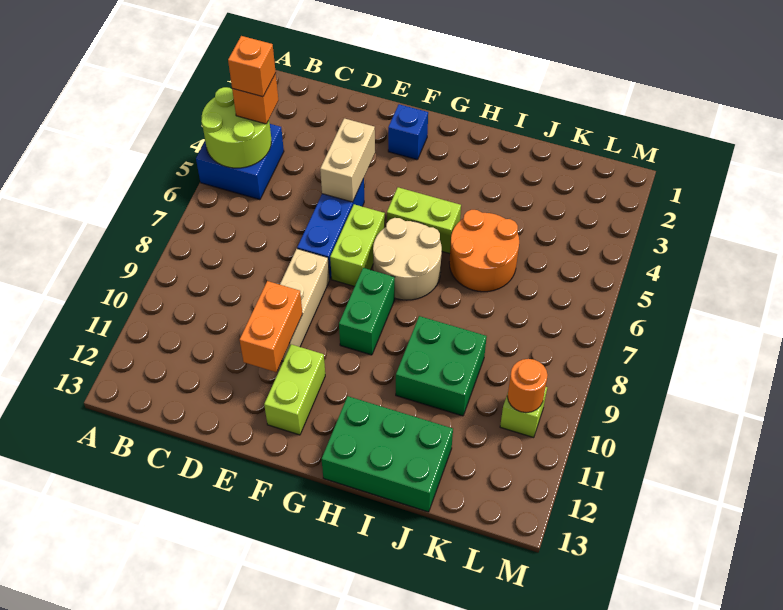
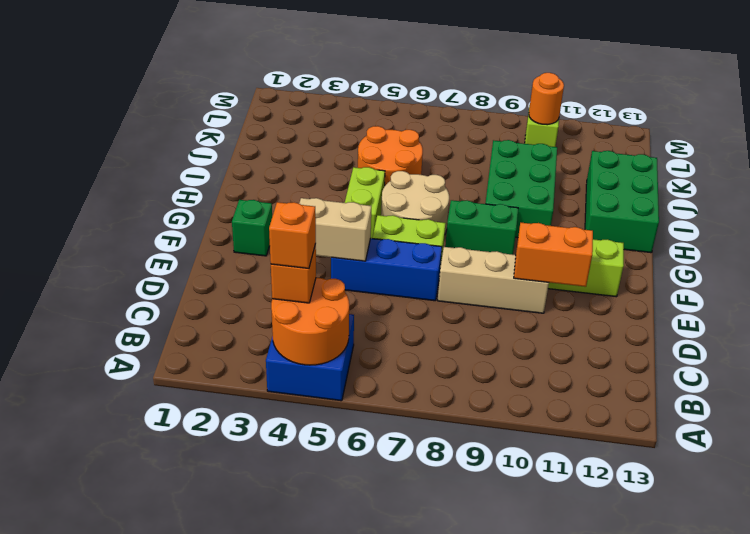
lime round brick A4:B5 level 2 -> orange round brick A4:B5 level 2
blue brick F2 level 1 -> green brick F2 level 1
green brick I9:J10 level 1 -> green brick H9:J10 level 1

